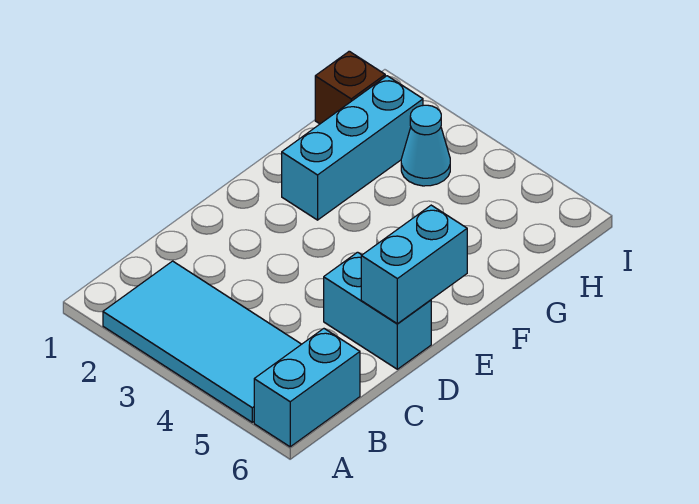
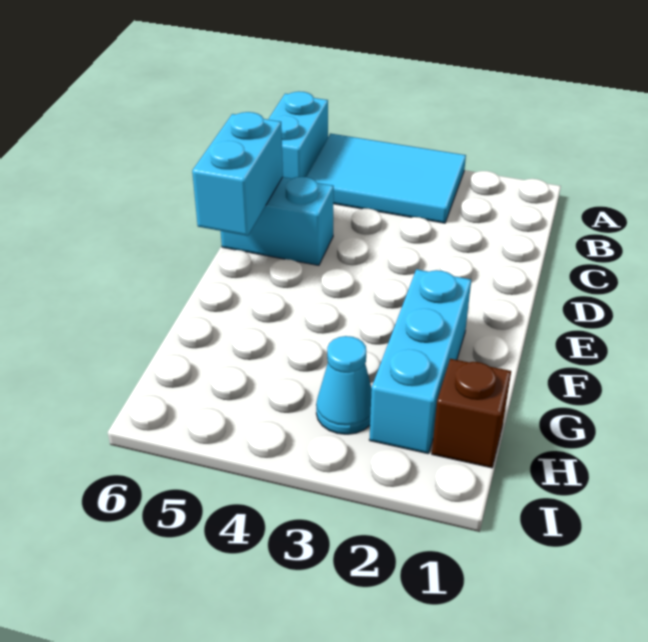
cyan tile A2:B5 level 1 -> cyan tile A3:B5 level 1

